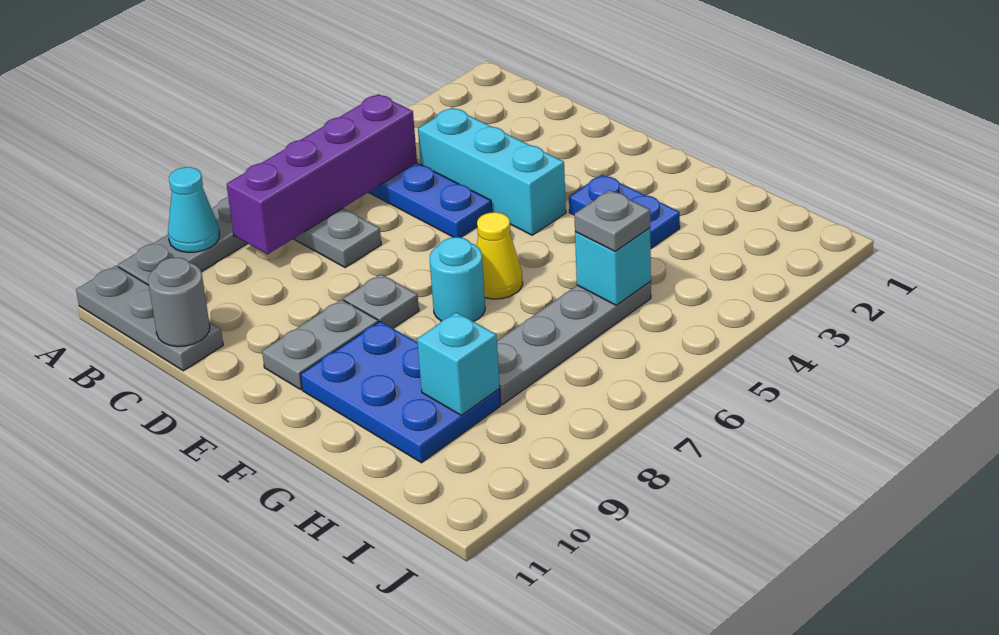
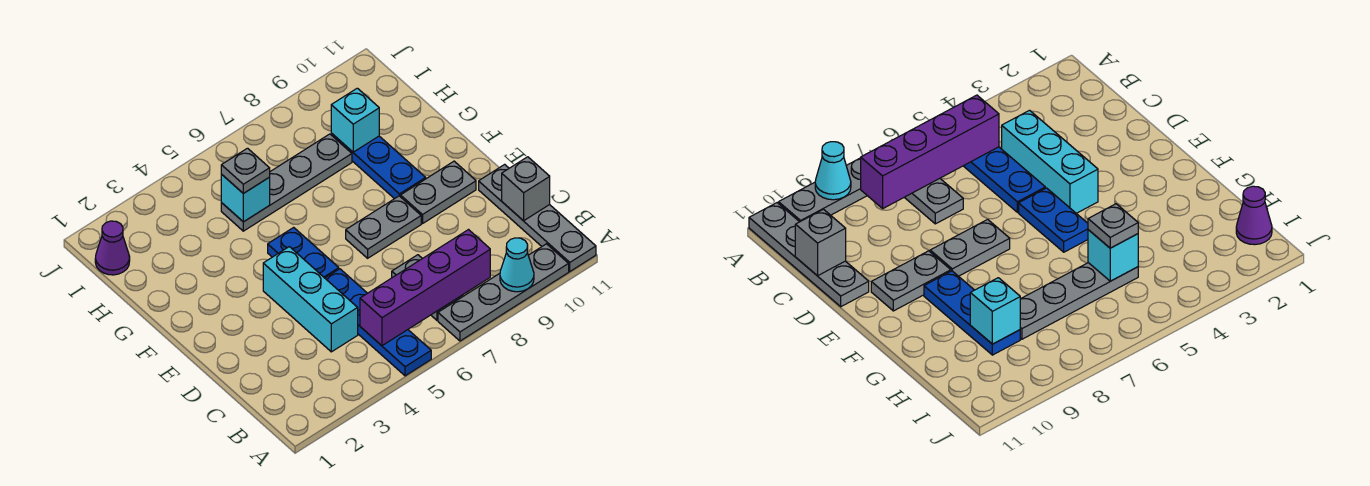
grey plate A11:C11 level 1 -> grey plate A11:D11 level 1
grey round brick C11 level 2 -> grey brick C11 level 2
grey plate E8 level 1 -> grey plate E7:E8 level 1
blue plate F3:G3 level 1 -> blue plate E5:F5 level 1
yellow cone F6 level 1 -> none
cyan round brick F7 level 1 -> none
blue plate F9:H10 level 1 -> blue plate F9:H9 level 1
none -> purple cone I1 level 1

